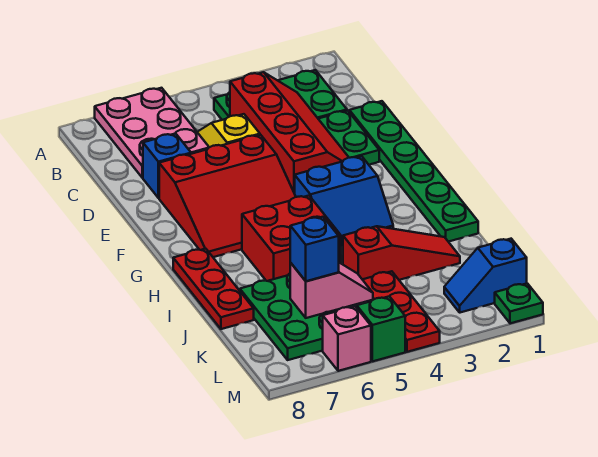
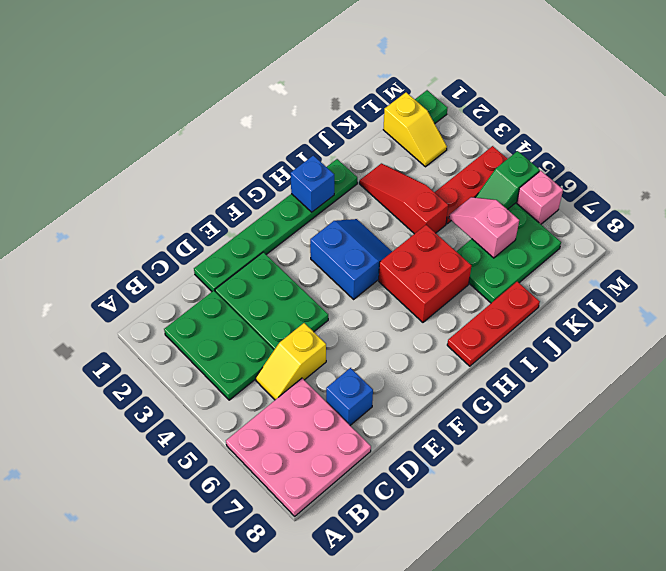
pink plate A6:C7 level 1 -> pink plate A6:C8 level 1
red slope C3:F4 level 2 top 4 -> none
red slope E5:G7 level 1 top E -> none
blue brick K6 level 3 -> blue brick H1 level 2
blue slope L1:L2 level 1 top 1 -> yellow slope L1:L2 level 1 top 1

